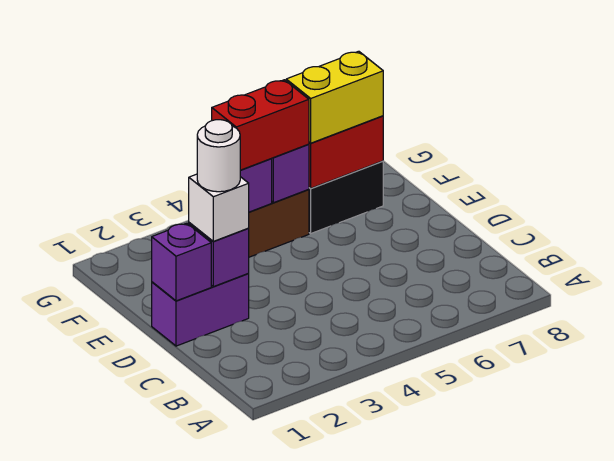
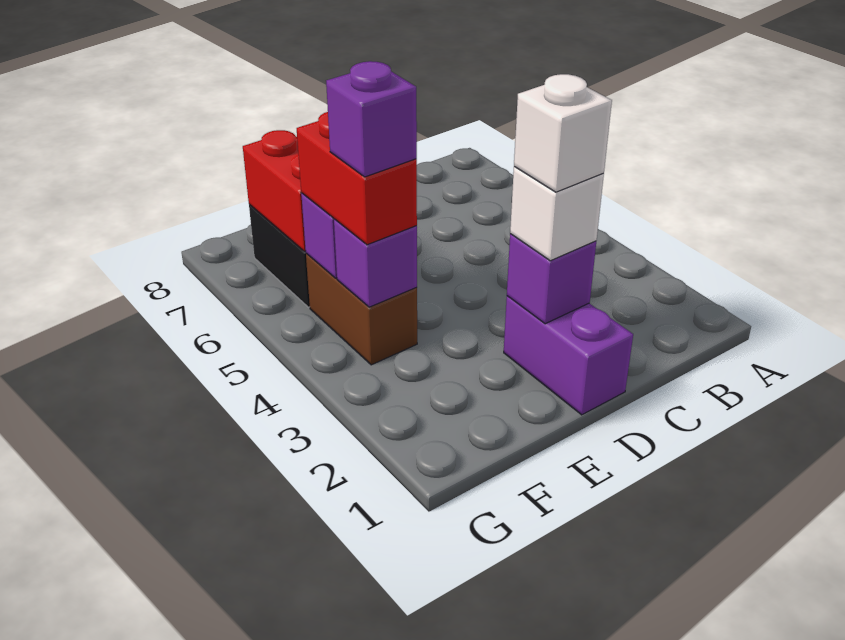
purple brick D1 level 2 -> purple brick F4 level 4
white round brick D2 level 4 -> white brick D2 level 4
yellow brick F6:F7 level 3 -> none

